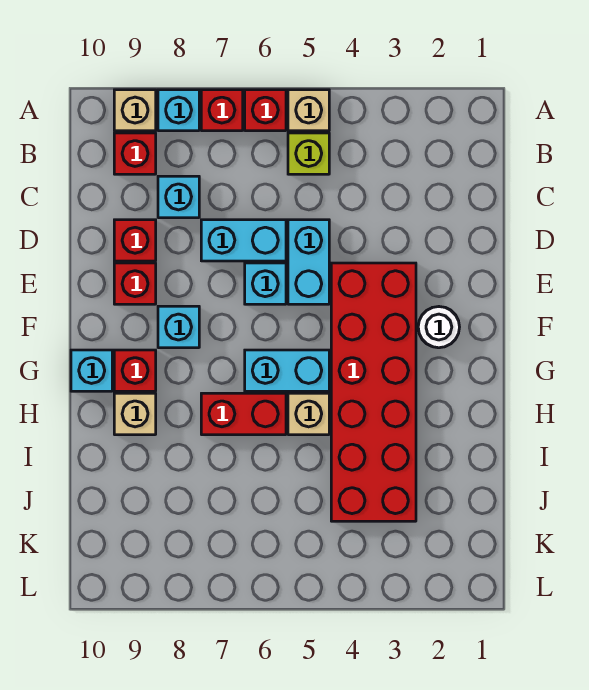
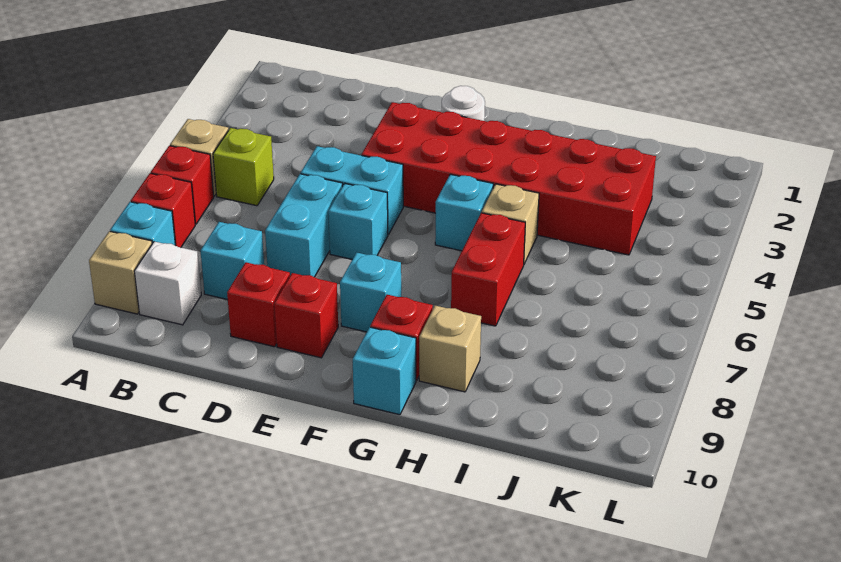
red brick B9 level 1 -> white brick B9 level 1
cyan brick G5:G6 level 1 -> cyan brick G5 level 1

